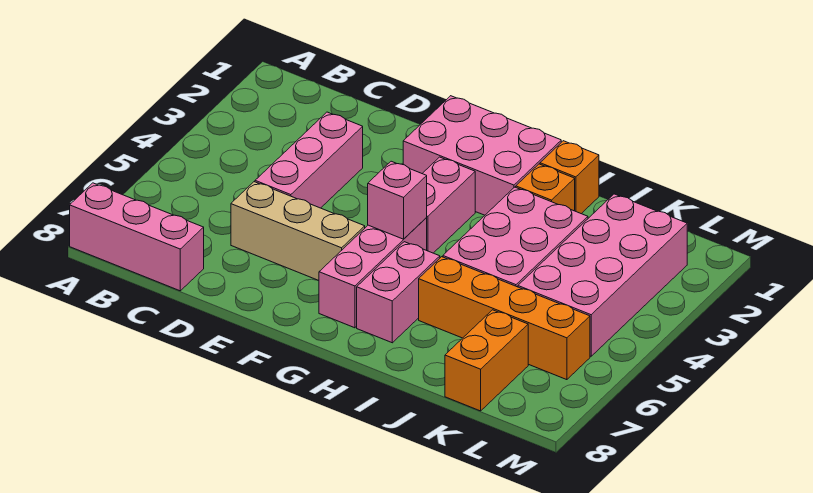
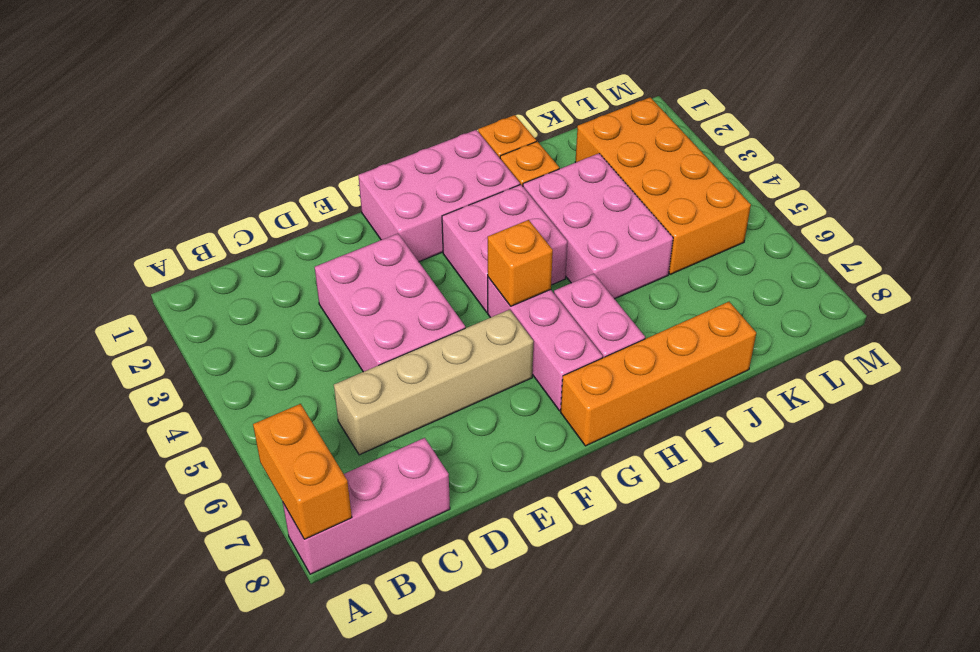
pink brick D3:D5 level 1 -> pink brick D3:E5 level 1
tan brick D6:F6 level 1 -> tan brick C6:F6 level 1
pink brick G3:G4 level 1 -> pink brick G3:H4 level 1
pink brick G5 level 2 -> orange brick G5 level 2
orange brick I6:L6 level 1 -> orange brick G8:J8 level 1
pink brick K2:L5 level 1 -> orange brick K2:L5 level 1
orange brick K7:K8 level 1 -> orange brick A7:A8 level 2

